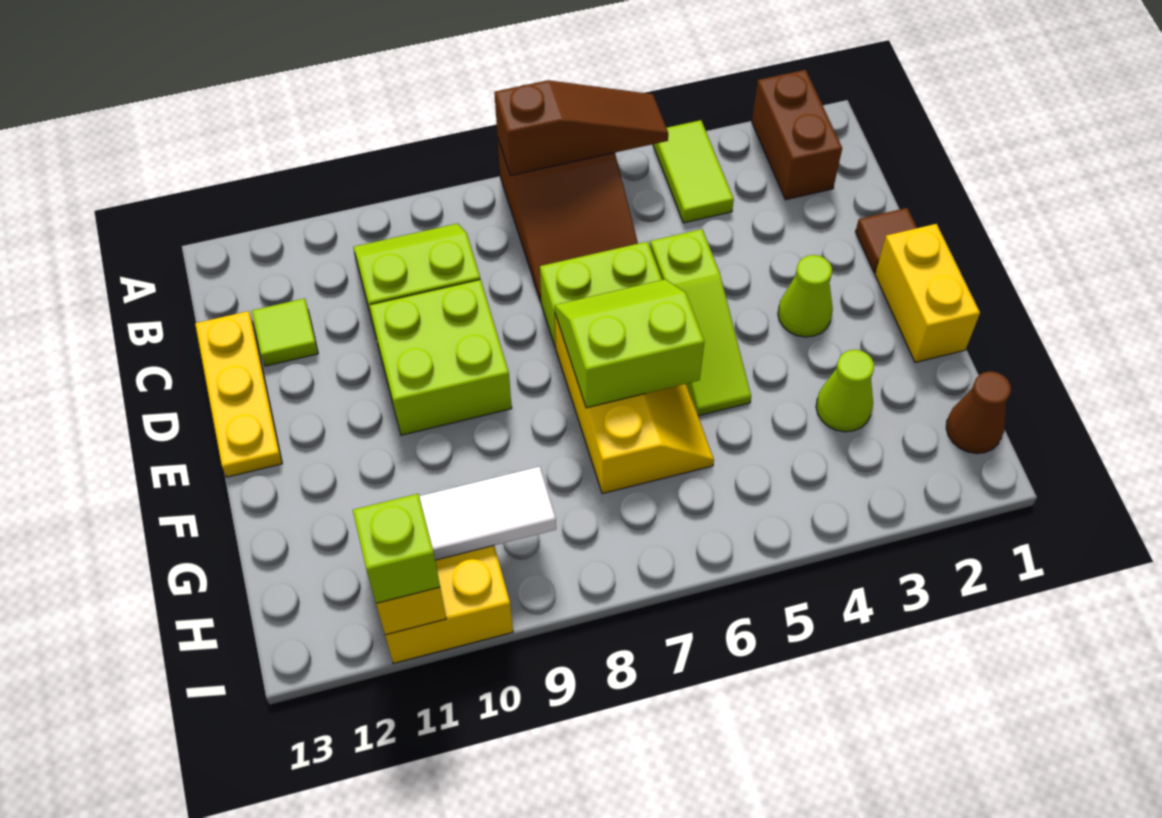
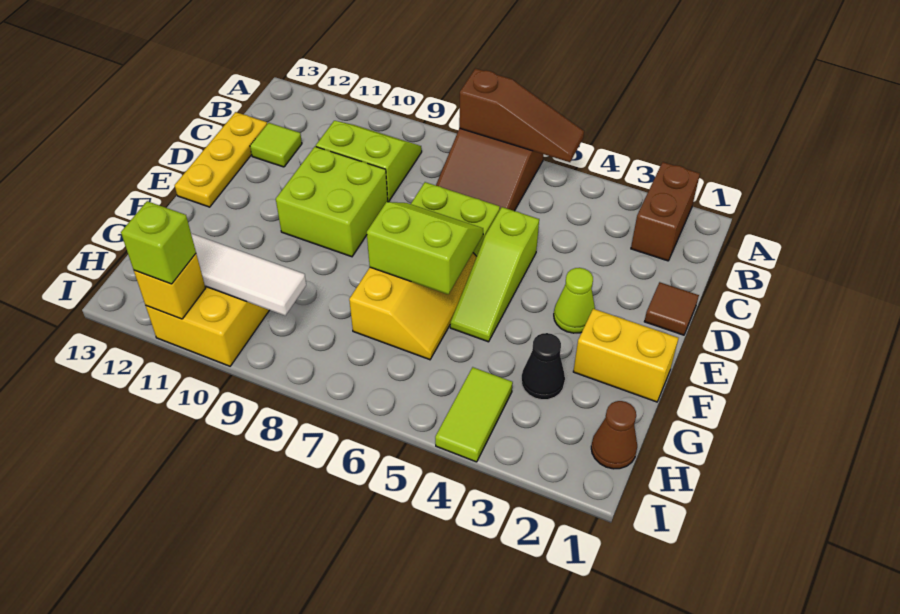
lime tile A4:B4 level 1 -> lime tile H4:I4 level 1
yellow brick E1:F1 level 1 -> yellow brick F1:F2 level 1
lime cone G3 level 1 -> black cone G3 level 1

